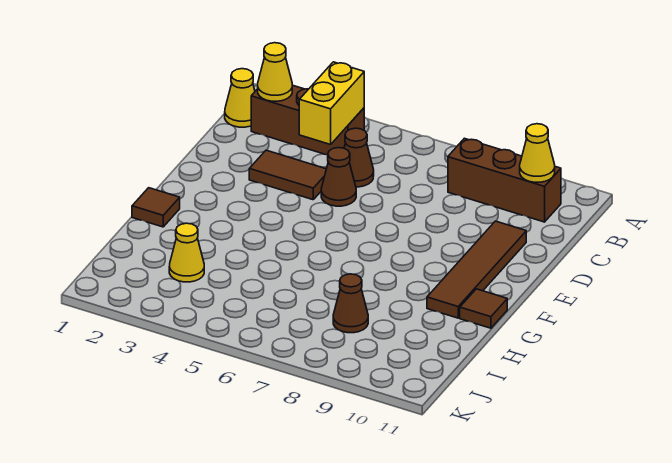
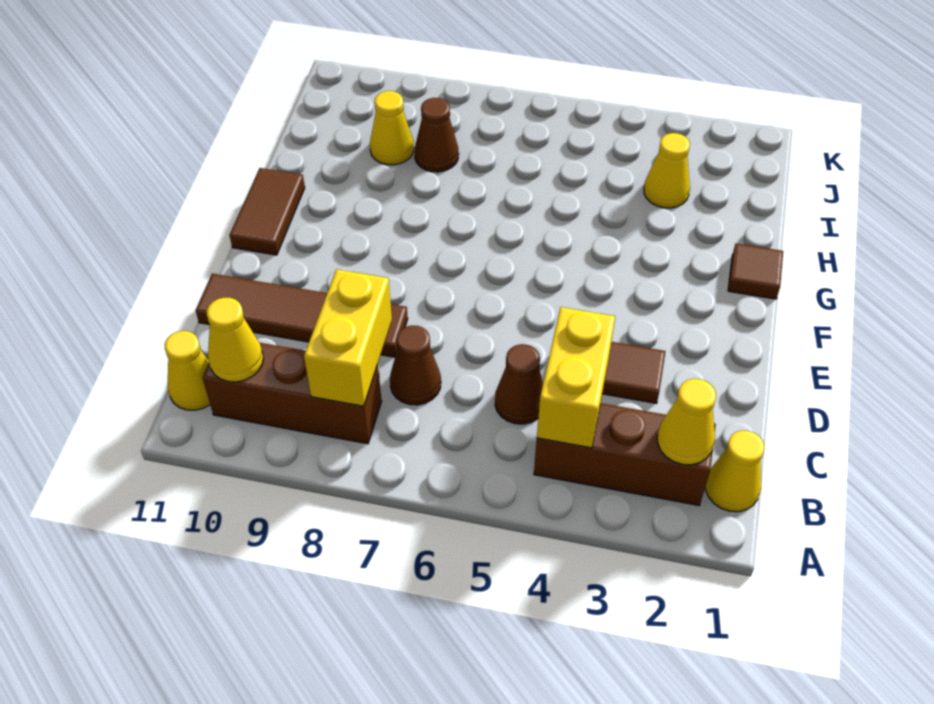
none -> yellow brick B8:C8 level 2
none -> yellow cone B11 level 1
brown cone D5 level 1 -> brown cone C7 level 1
brown tile D10:G10 level 1 -> brown tile D8:D11 level 1
brown tile G11 level 1 -> brown tile F11:G11 level 1
none -> yellow cone I9 level 1

